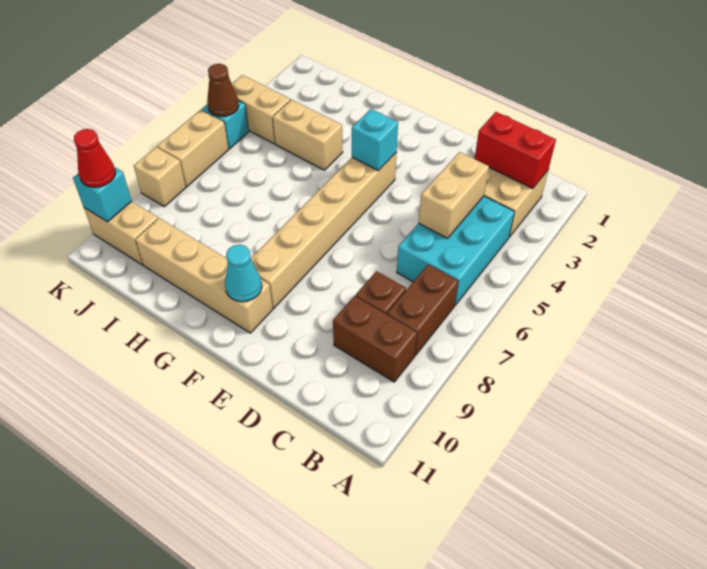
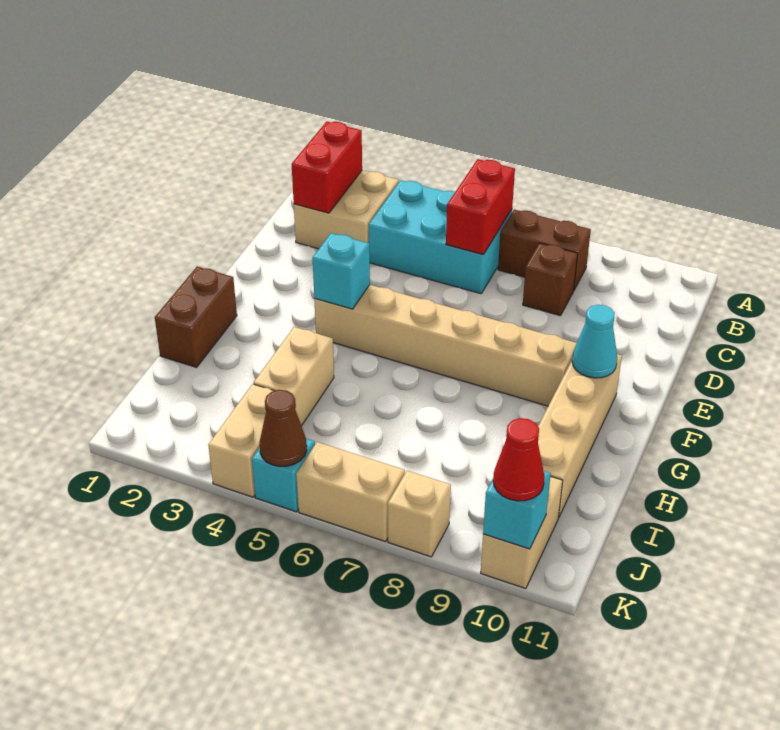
none -> red brick B6:C6 level 2
brown brick B9:C9 level 1 -> brown brick G1:H1 level 1
tan brick C4:C5 level 2 -> none

